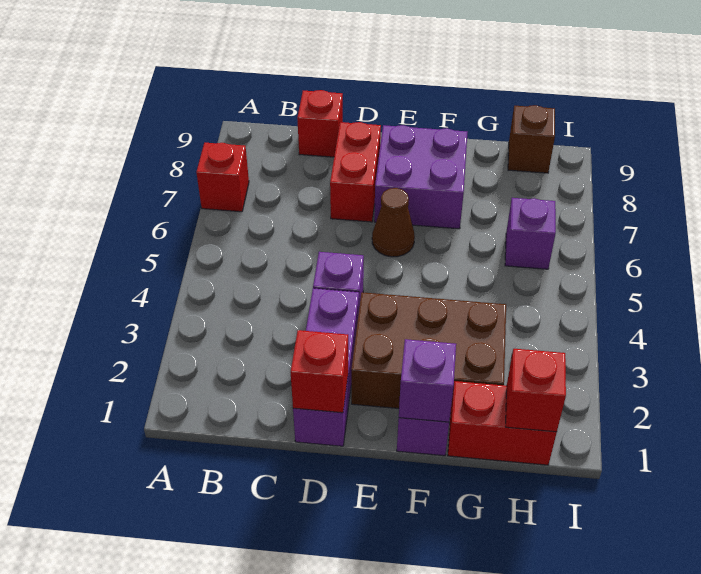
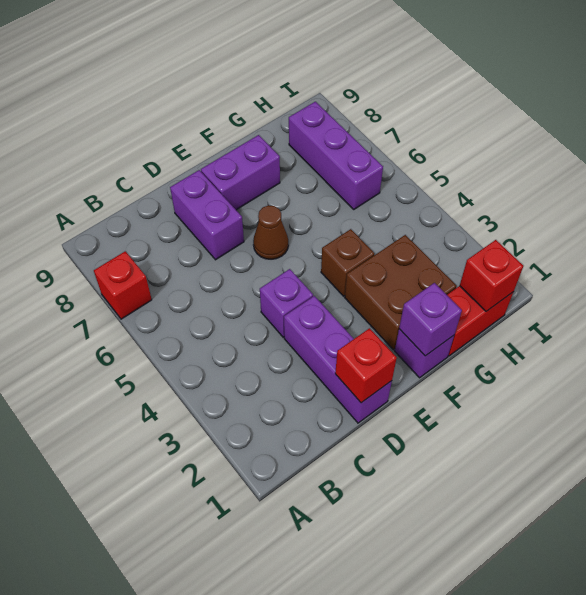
red brick C9 level 1 -> none
red brick D7:D8 level 1 -> purple brick D7:D8 level 1
brown brick E2:G3 level 1 -> brown brick F2:G3 level 1
purple brick E7:F8 level 1 -> purple brick E8:F8 level 1
purple brick H6 level 1 -> purple brick H6:H8 level 1
brown brick H9 level 1 -> brown brick F4 level 1

